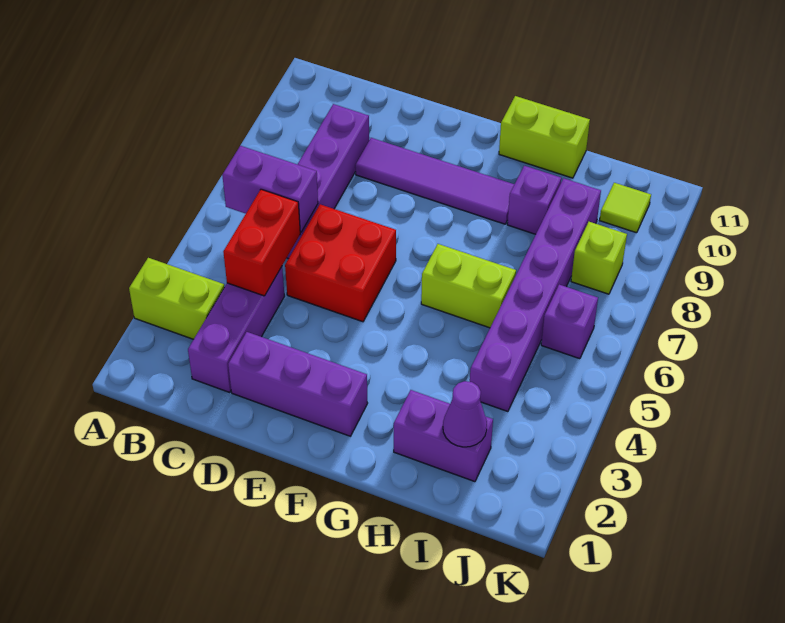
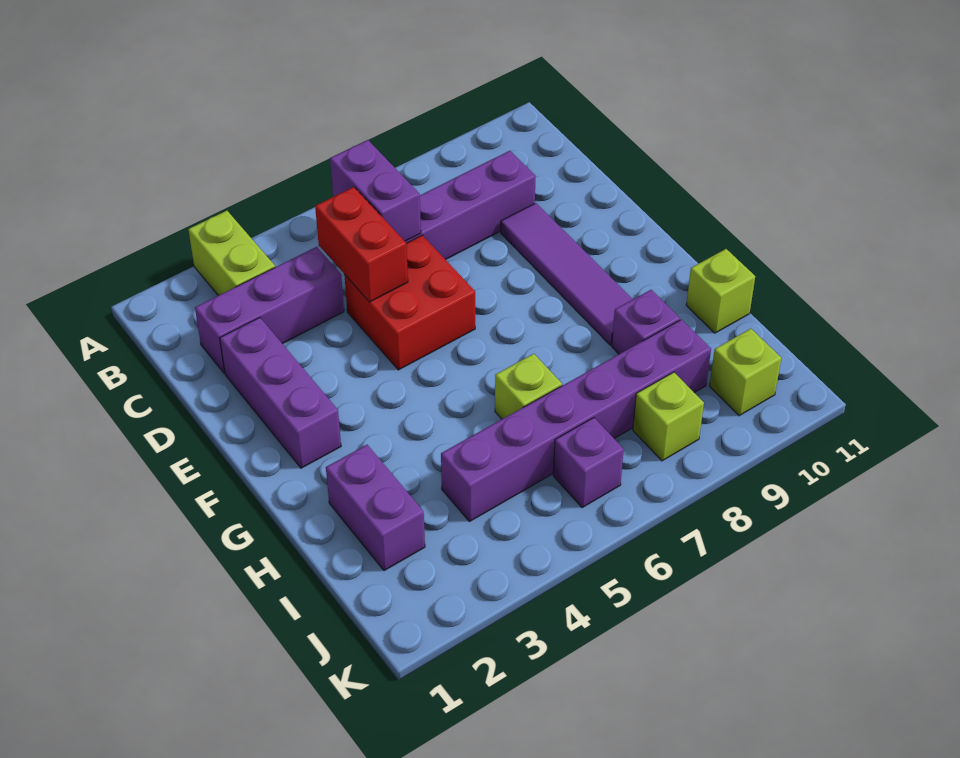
red brick C4:C5 level 2 -> red brick C5:D5 level 2
lime brick G6:H6 level 1 -> lime brick H6 level 1
lime brick G11:H11 level 1 -> lime brick H11 level 1
purple cone I2 level 2 -> none
lime tile J10 level 1 -> lime brick J10 level 1

